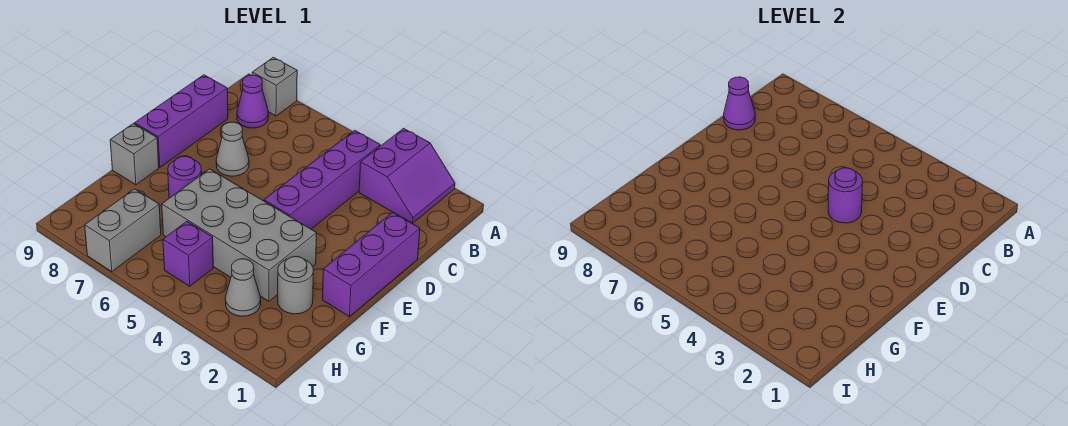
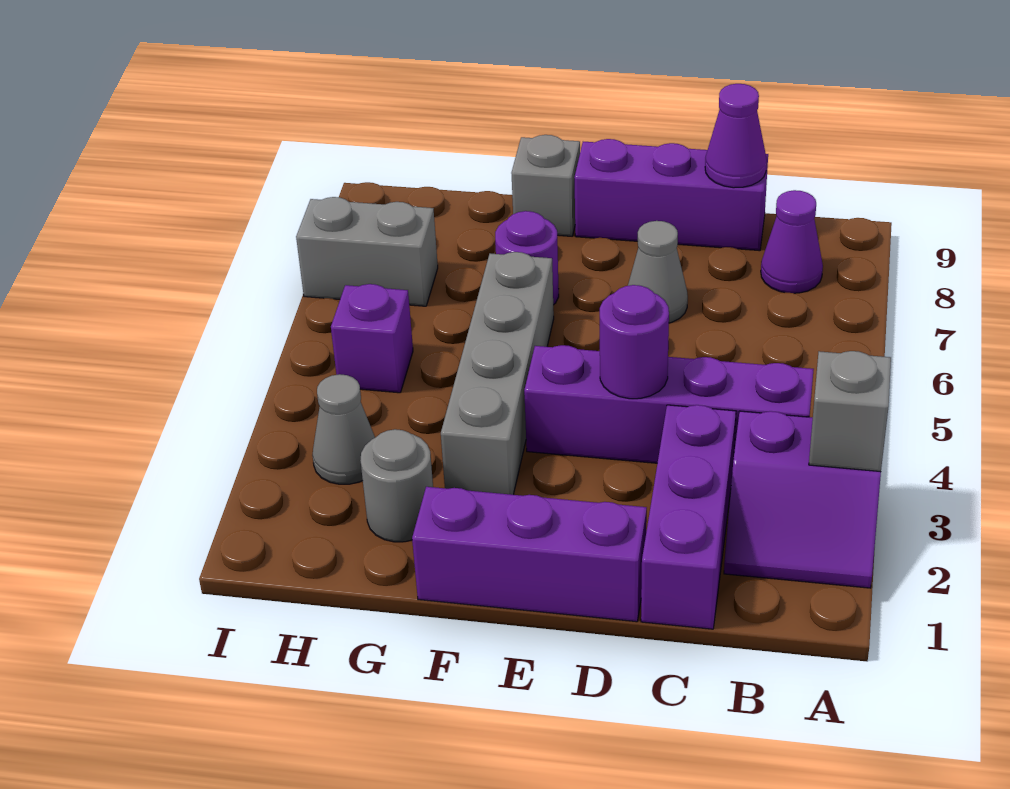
grey brick A8 level 1 -> grey brick A3 level 2
none -> purple brick C1:C3 level 1
grey brick F3:G6 level 1 -> grey brick F3:F6 level 1

